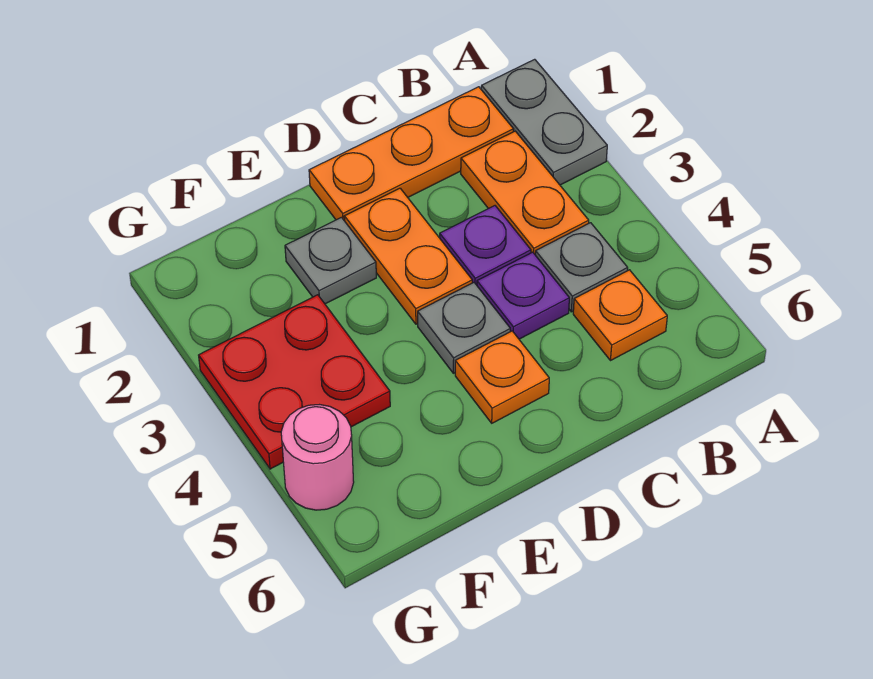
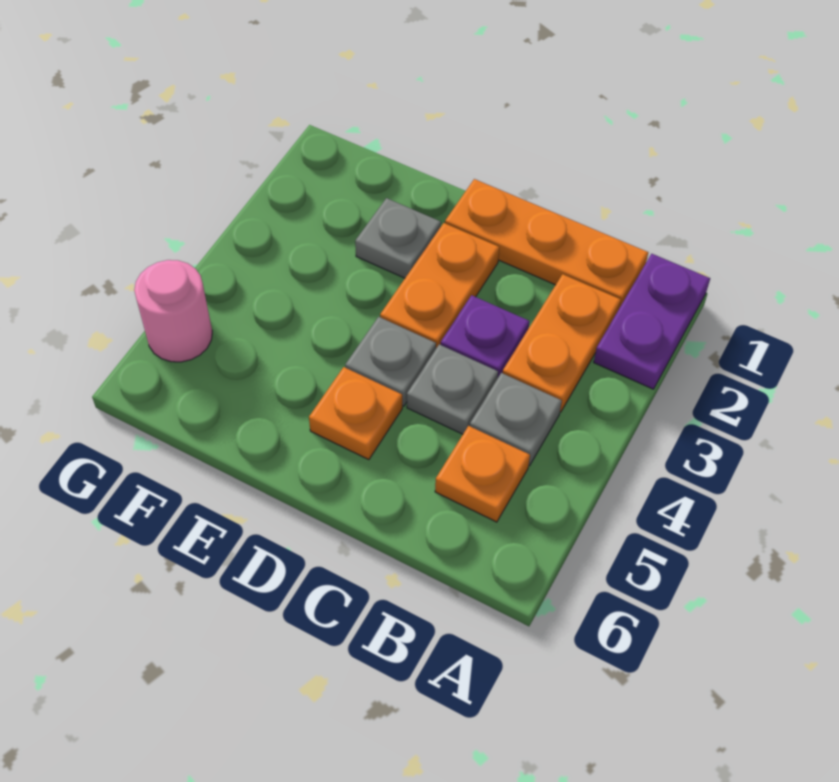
grey plate A1:A2 level 1 -> purple plate A1:A2 level 1
purple plate C4 level 1 -> grey plate C4 level 1
red plate F3:G4 level 1 -> none

